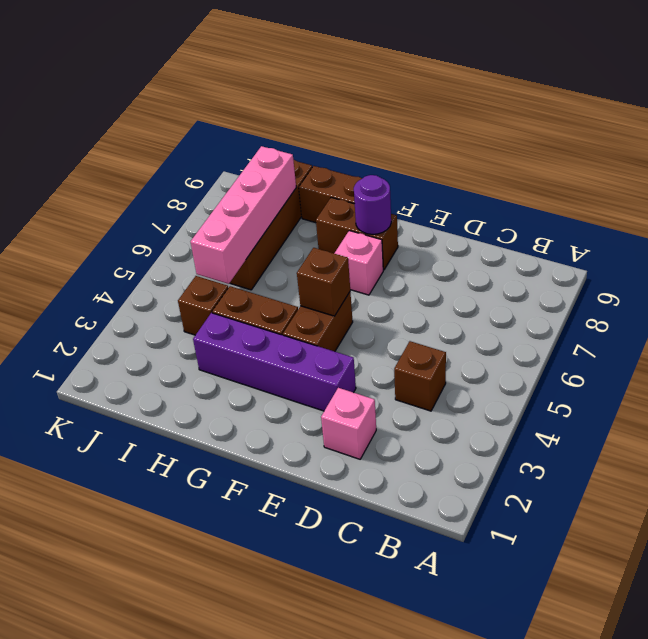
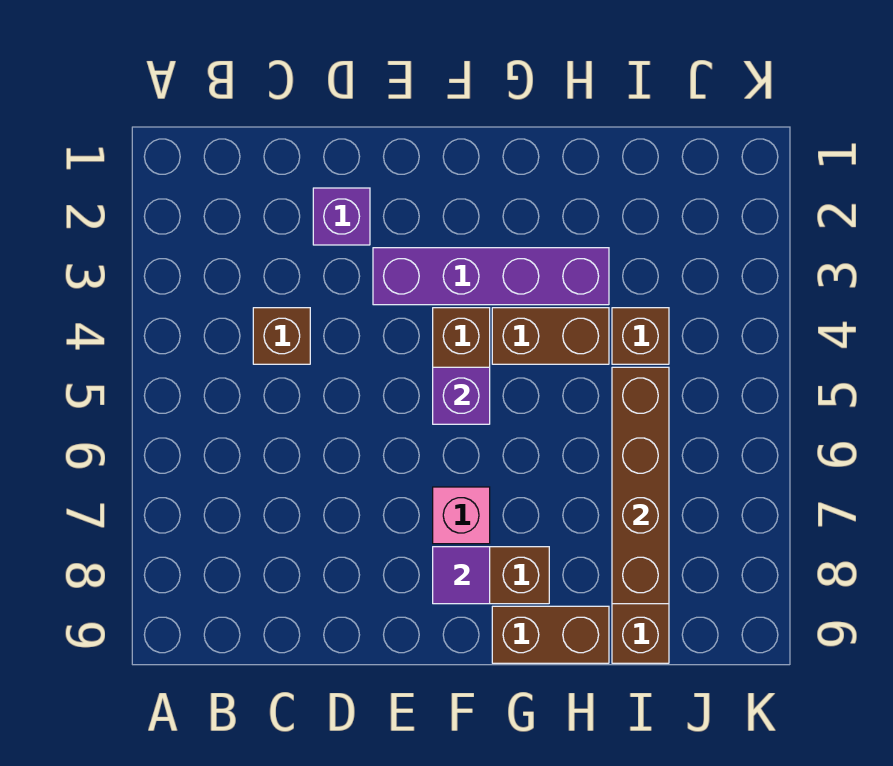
pink brick D2 level 1 -> purple brick D2 level 1
brown brick F5 level 2 -> purple brick F5 level 2
purple round brick F8 level 2 -> purple tile F8 level 2
pink brick I5:I8 level 2 -> brown brick I5:I8 level 2

